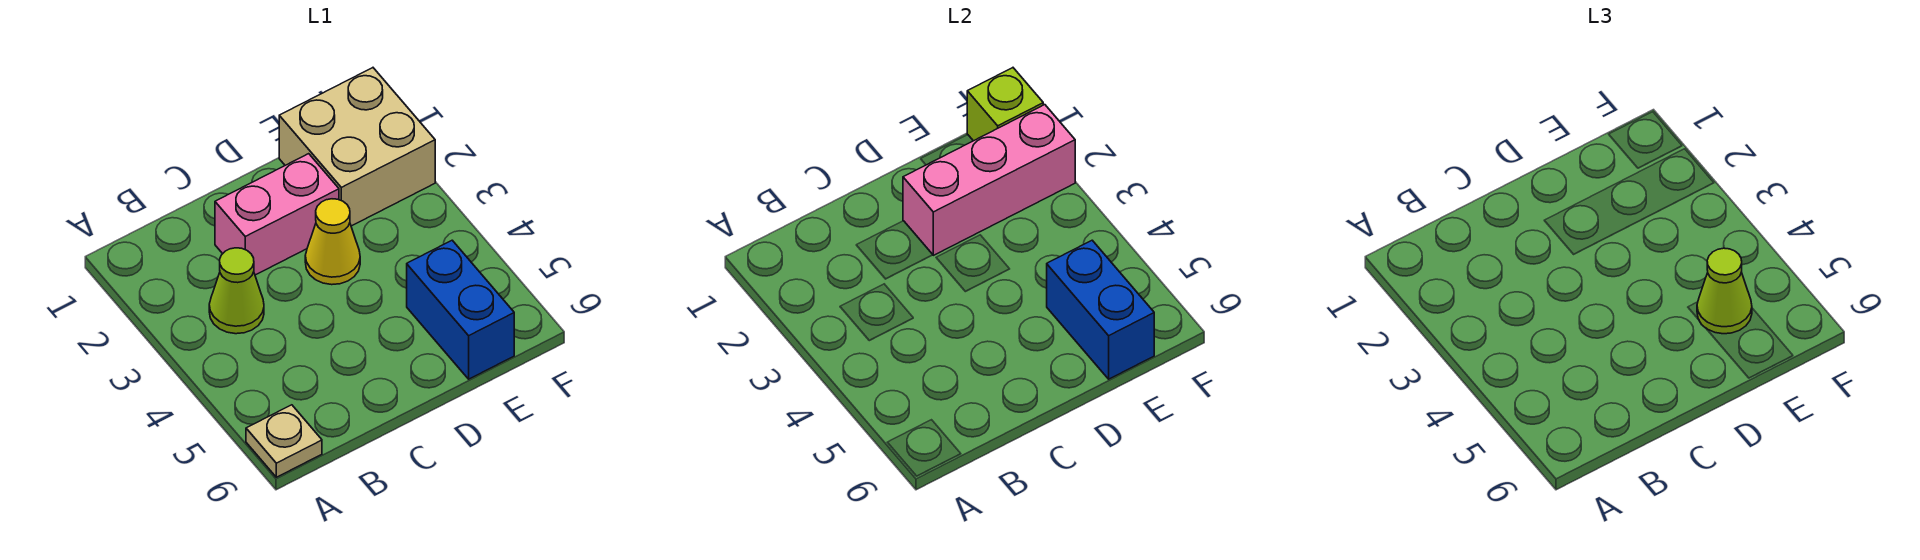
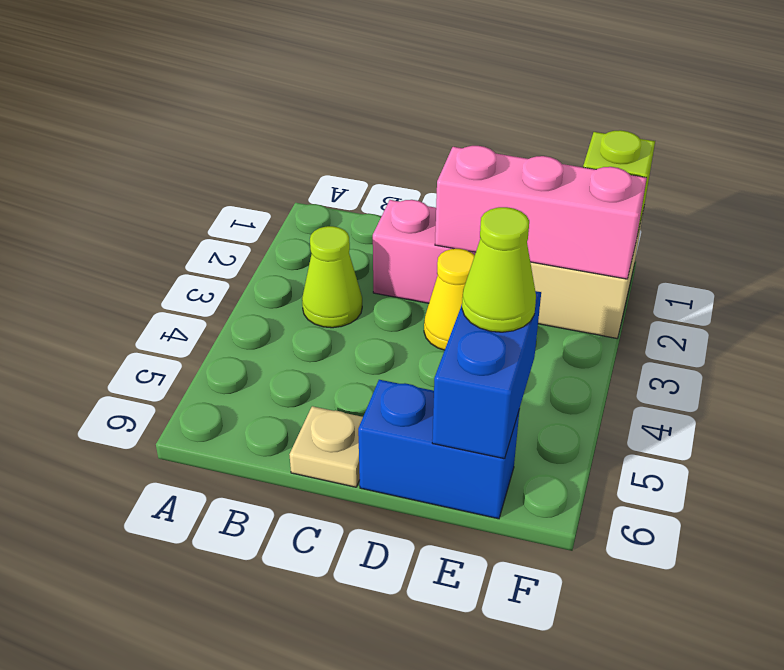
tan plate A6 level 1 -> tan plate C6 level 1
blue brick E5:E6 level 1 -> blue brick D6:E6 level 1

